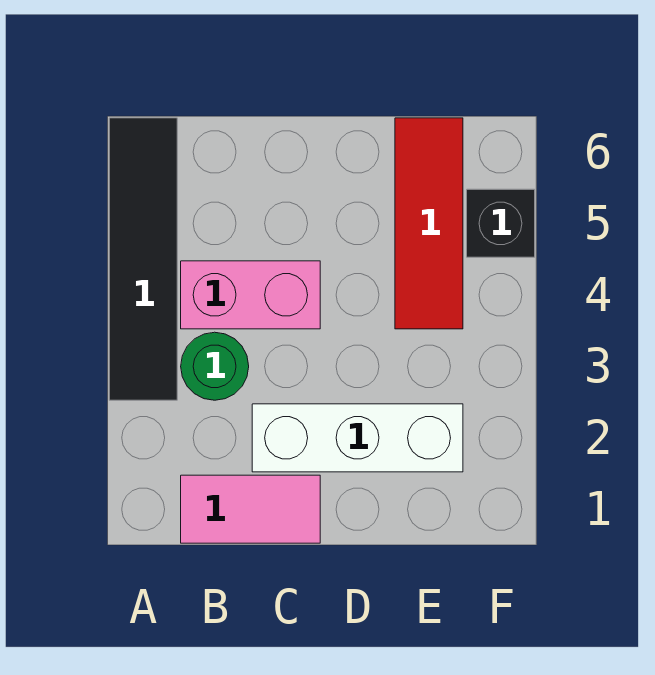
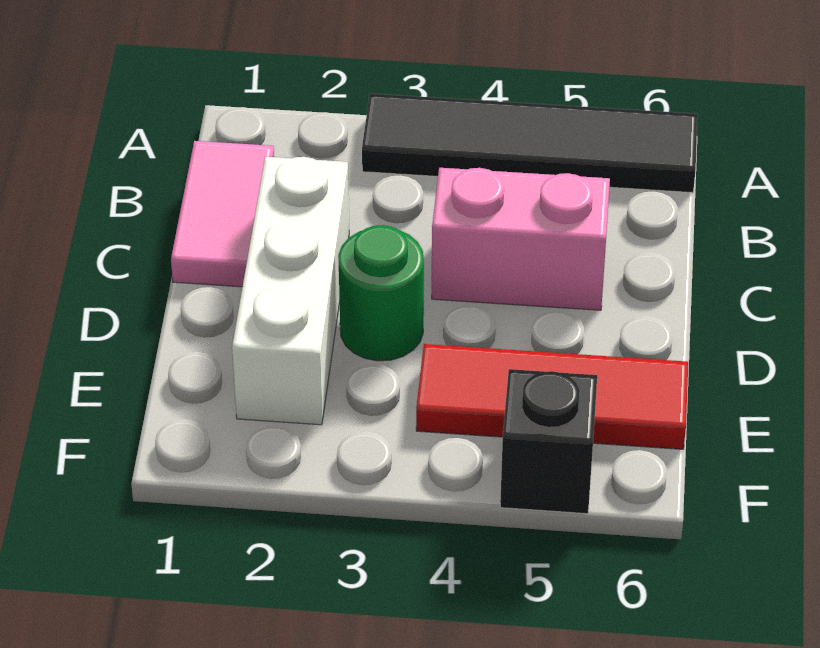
green round brick B3 level 1 -> green round brick D3 level 1
pink brick B4:C4 level 1 -> pink brick C4:C5 level 1

